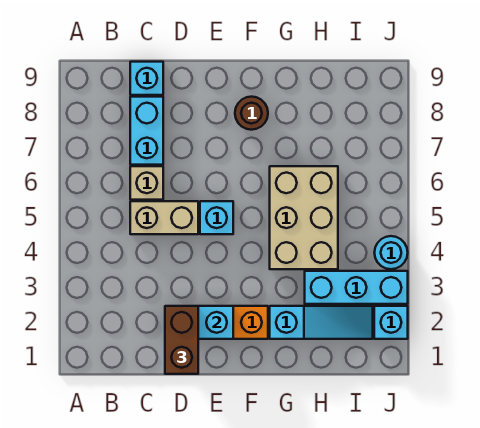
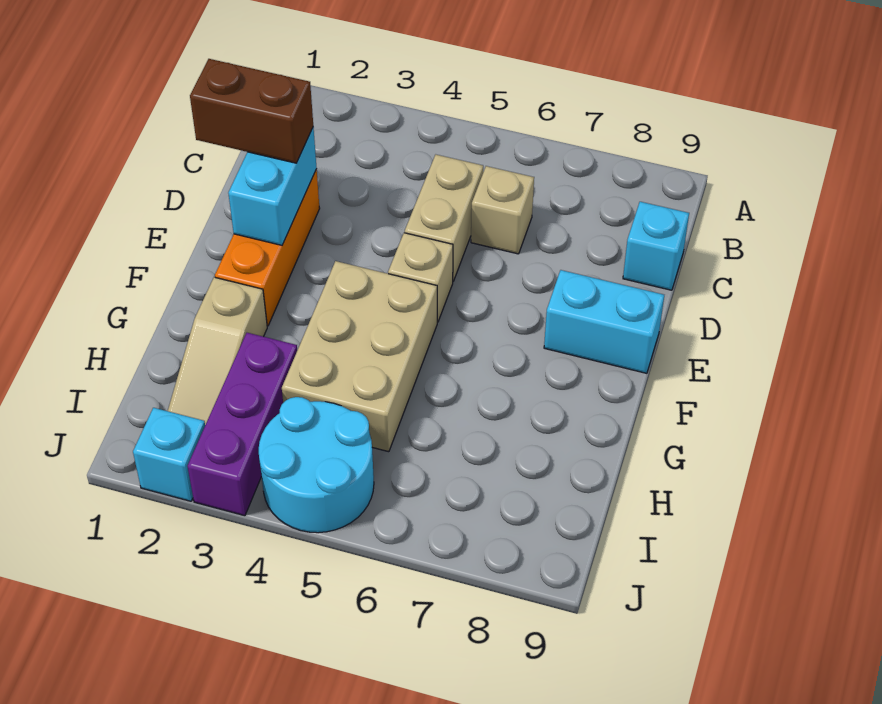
cyan brick C7:C8 level 1 -> cyan brick E8:E9 level 1
cyan brick E5 level 1 -> tan brick E5 level 1
brown round brick F8 level 1 -> none
cyan slope G2:I2 level 1 top G -> tan slope G2:I2 level 1 top G
tan brick G4:H6 level 1 -> tan brick F4:H5 level 1
cyan brick H3:J3 level 1 -> purple brick H3:J3 level 1
cyan round brick J4 level 1 -> cyan round brick I4:J5 level 1

